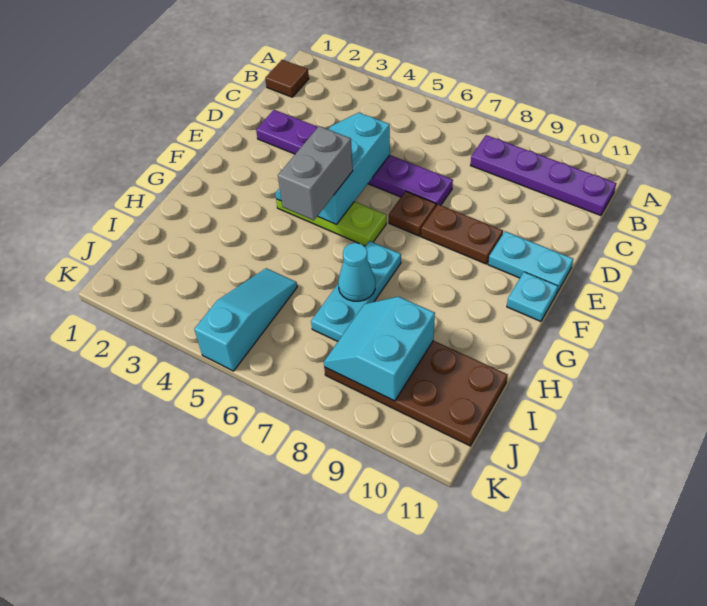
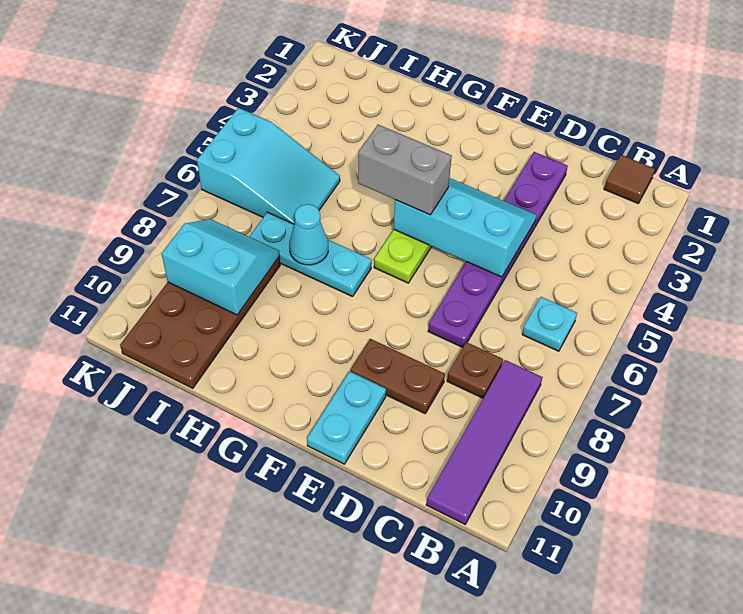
purple plate B8:B11 level 1 -> purple tile B8:B11 level 1
brown plate E7 level 1 -> brown plate C8 level 1
brown plate E8:E9 level 1 -> brown plate D9:E9 level 1
cyan plate F11 level 1 -> cyan plate B6 level 1
cyan slope I5:K5 level 1 top K -> cyan slope I5:K6 level 1 top K

